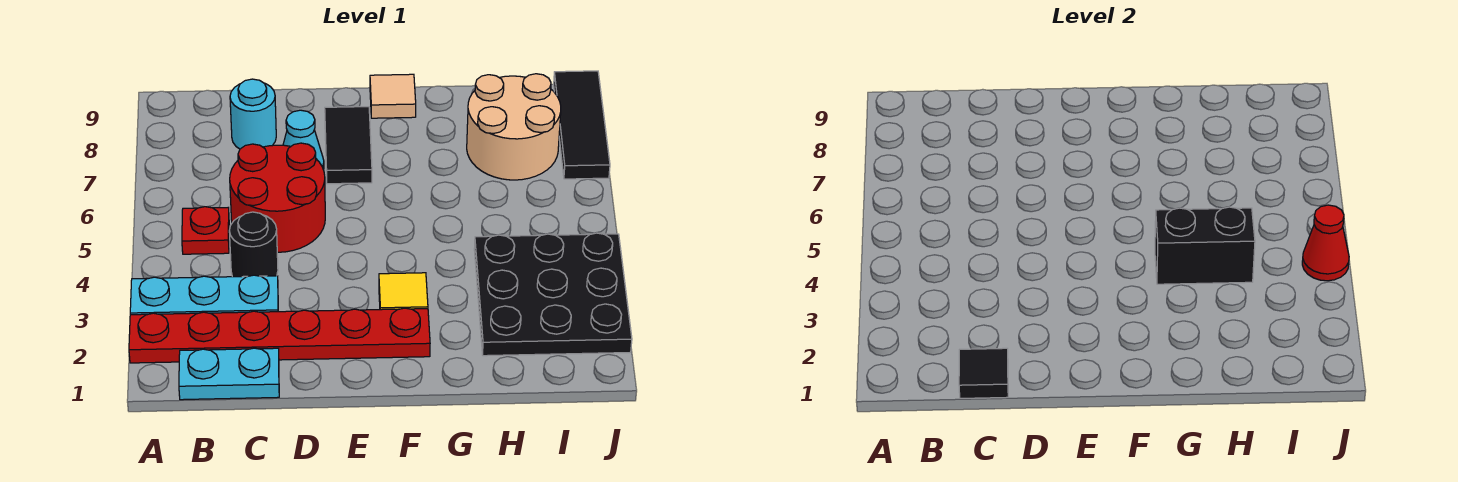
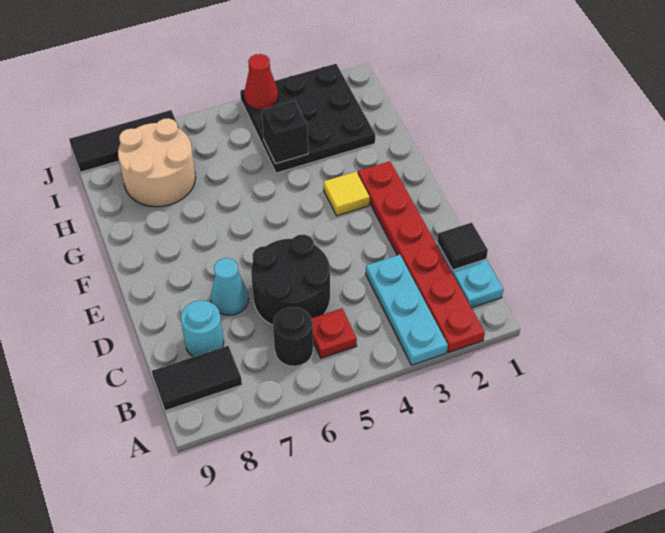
black round brick C4 level 1 -> black round brick B6 level 1
red round brick C5:D6 level 1 -> black round brick C5:D6 level 1
black tile E7:E8 level 1 -> black tile B8:B9 level 1
tan tile F9 level 1 -> none
black brick G4:H4 level 2 -> black brick H4 level 2

